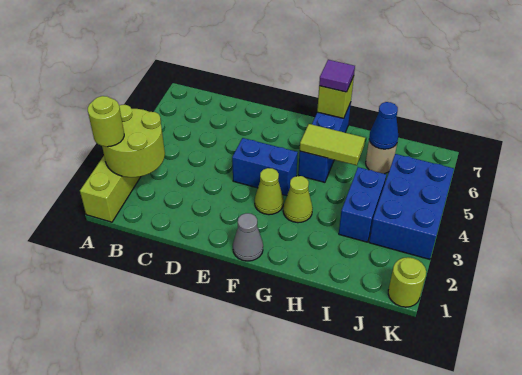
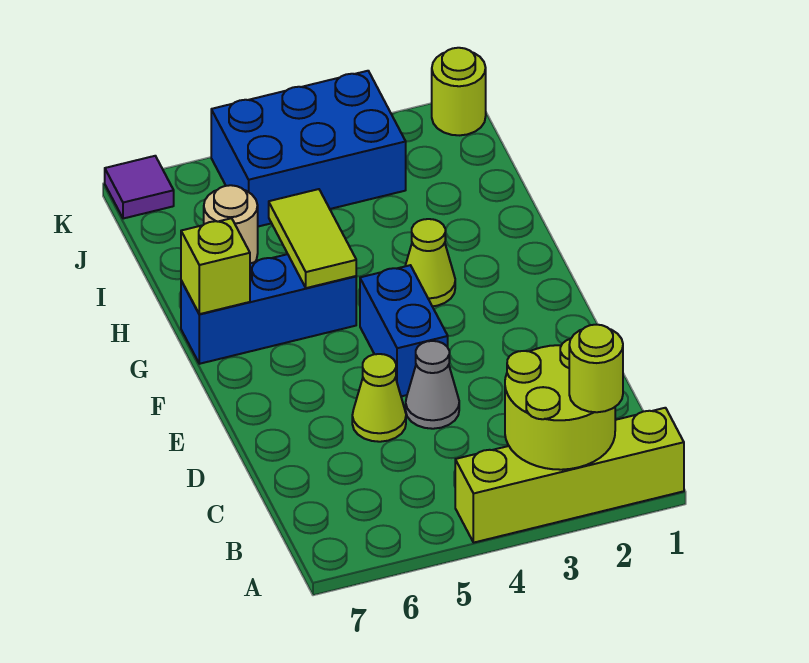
grey cone F1 level 1 -> grey cone D4 level 1
lime cone F3 level 1 -> lime cone D5 level 1
purple tile G7 level 3 -> purple tile K7 level 1
blue brick I3:I4 level 1 -> none
blue cone I6 level 2 -> none

